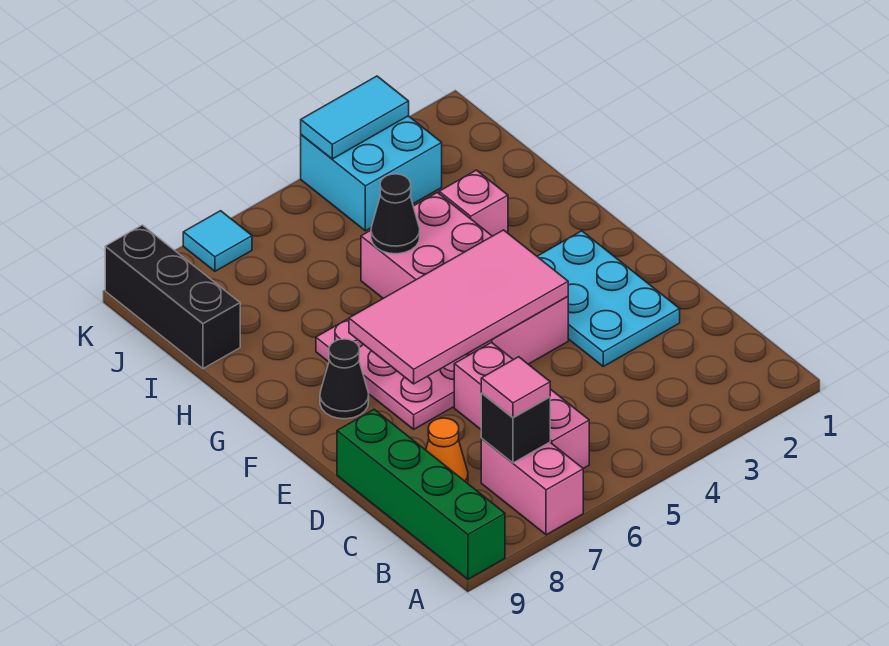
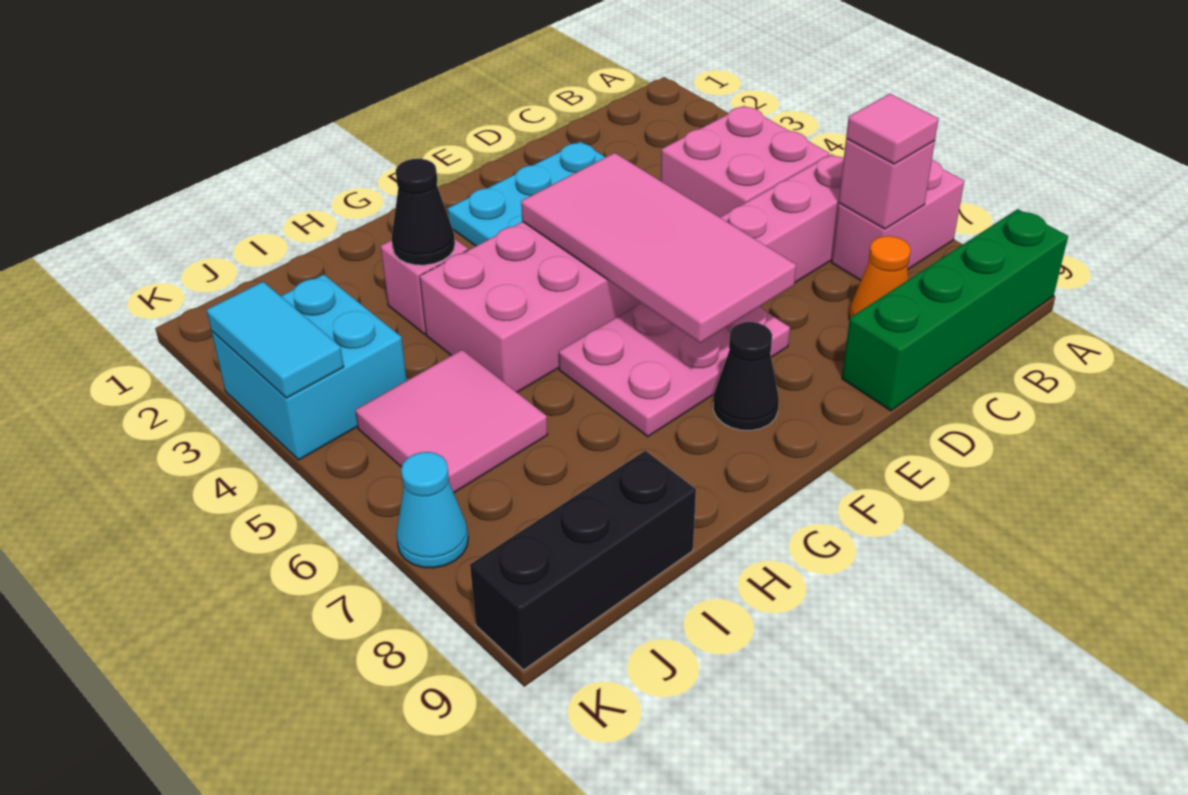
none -> pink brick B4:C5 level 1
black brick B7 level 2 -> pink brick B7 level 2
black cone H5 level 2 -> black cone H3 level 2
none -> pink tile I5:J6 level 1
cyan tile K7 level 1 -> cyan cone K7 level 1

